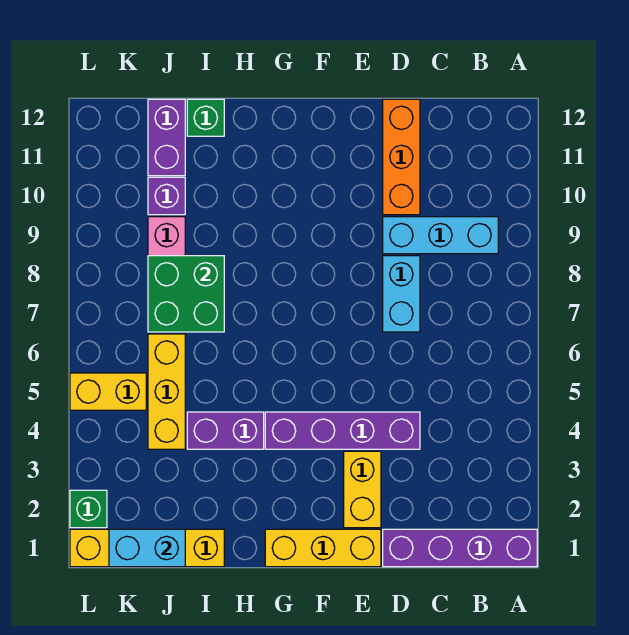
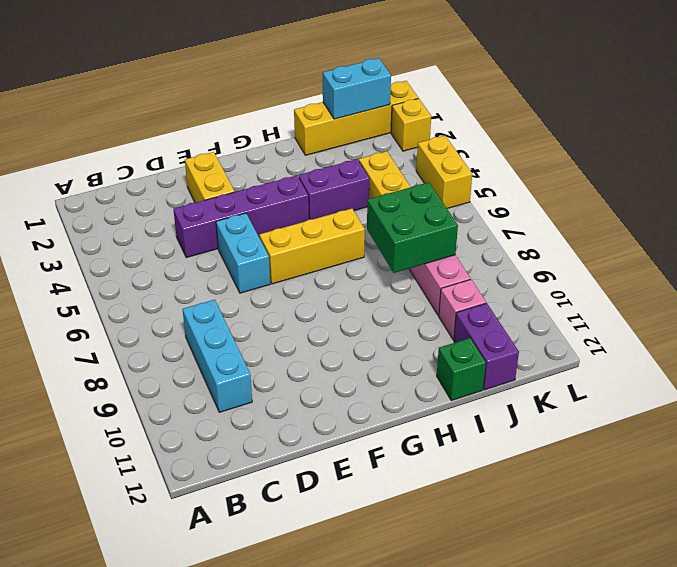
purple brick A1:D1 level 1 -> none
cyan brick B9:D9 level 1 -> cyan brick C8:C10 level 1
cyan brick D7:D8 level 1 -> cyan brick E5:E6 level 1
orange brick D10:D12 level 1 -> none
yellow brick E1:G1 level 1 -> yellow brick F6:H6 level 1
purple brick J10 level 1 -> pink brick J10 level 1
yellow brick K5:L5 level 1 -> yellow brick L4:L5 level 1
green brick L2 level 1 -> yellow brick L2 level 1

